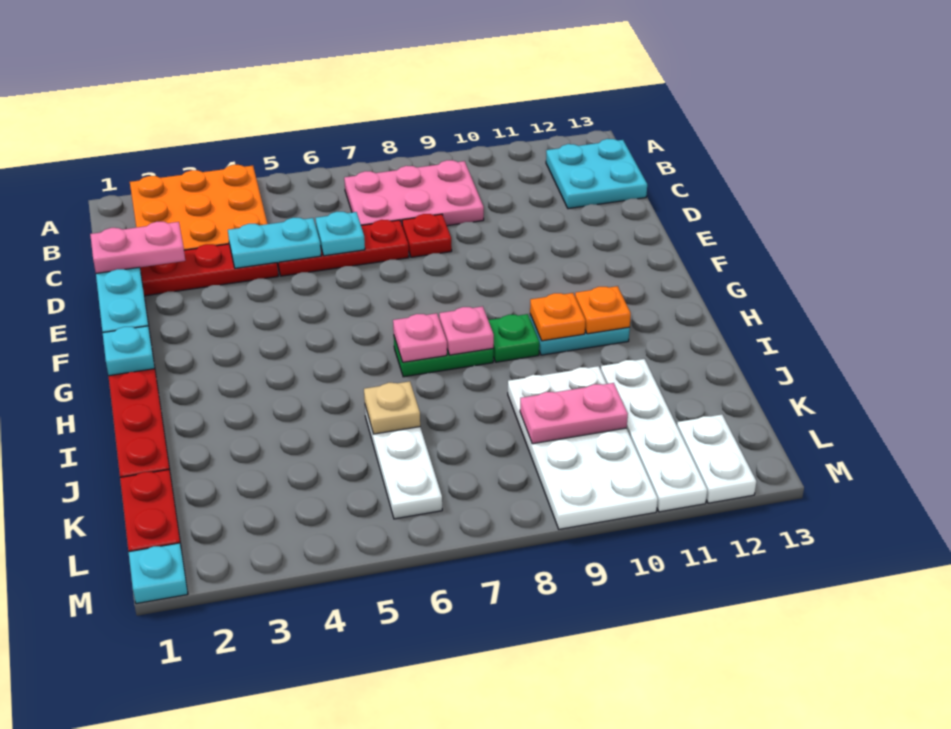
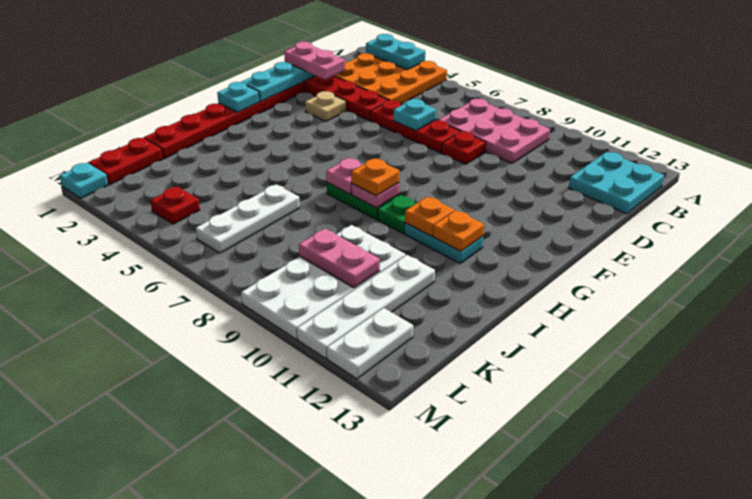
cyan plate D4:D5 level 2 -> cyan plate A2:A3 level 2
none -> orange plate H8 level 3
tan plate J6 level 2 -> tan plate E3 level 1
none -> red plate L4 level 1

